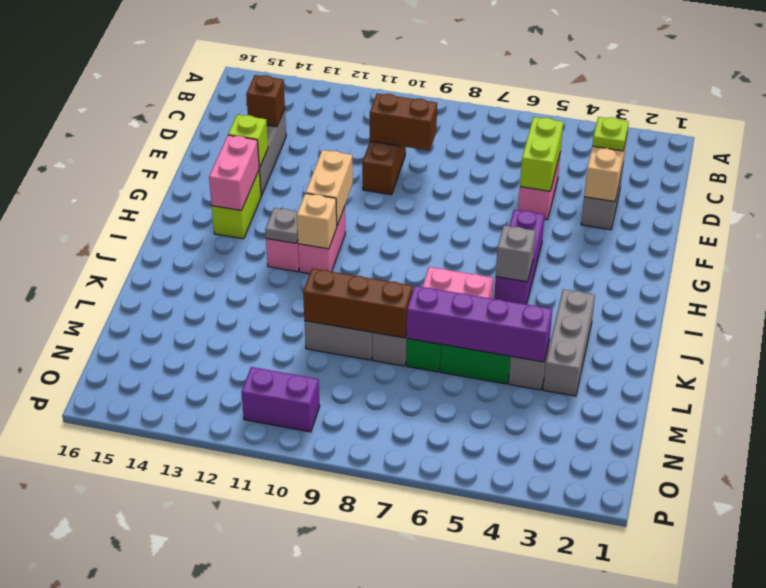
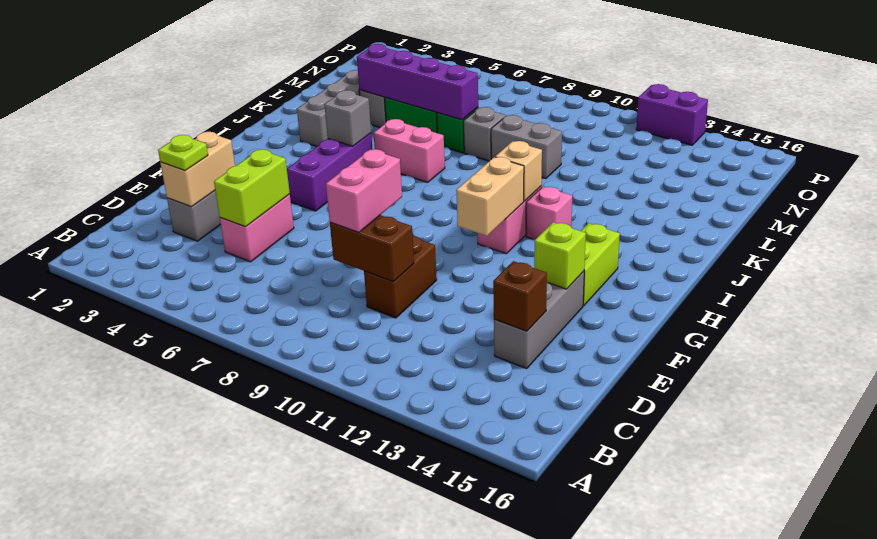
pink brick G14:H14 level 2 -> pink brick D9:E9 level 3
grey plate I12 level 2 -> none
brown brick L8:L10 level 2 -> none
purple brick O10:O11 level 1 -> purple brick P12:P13 level 1

